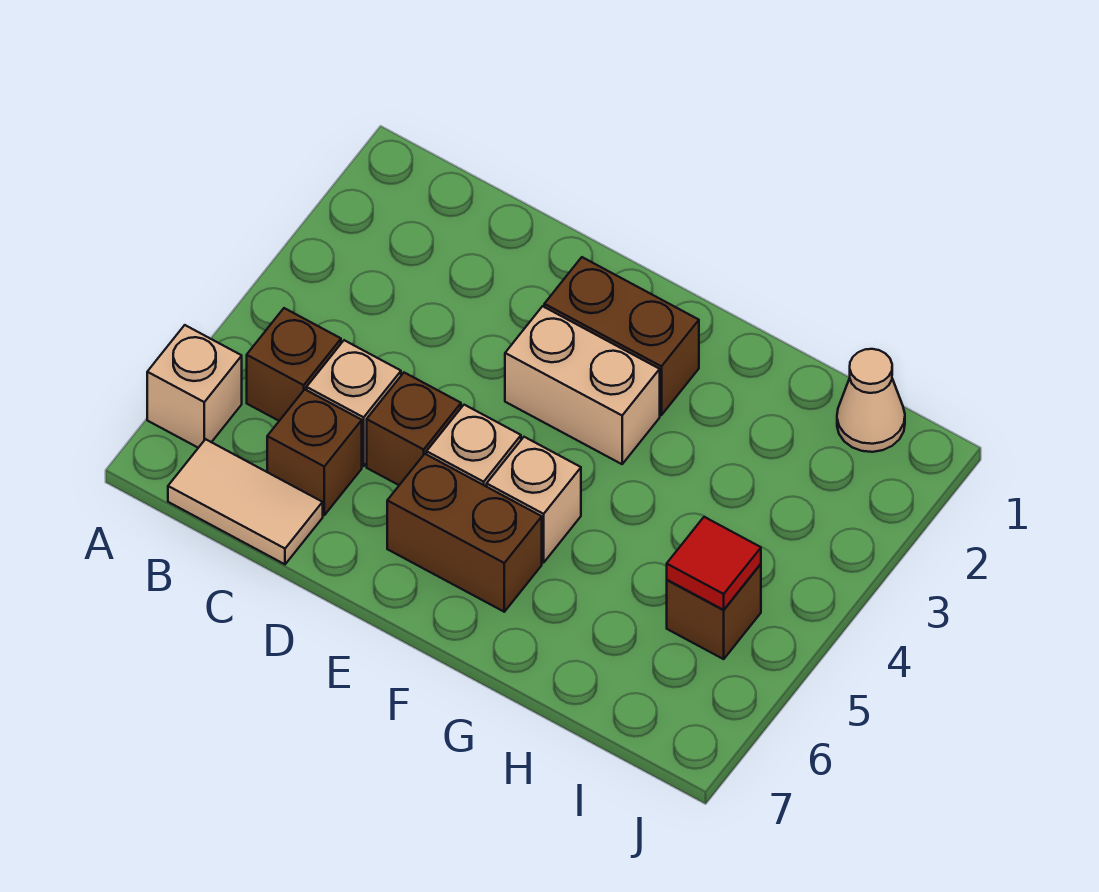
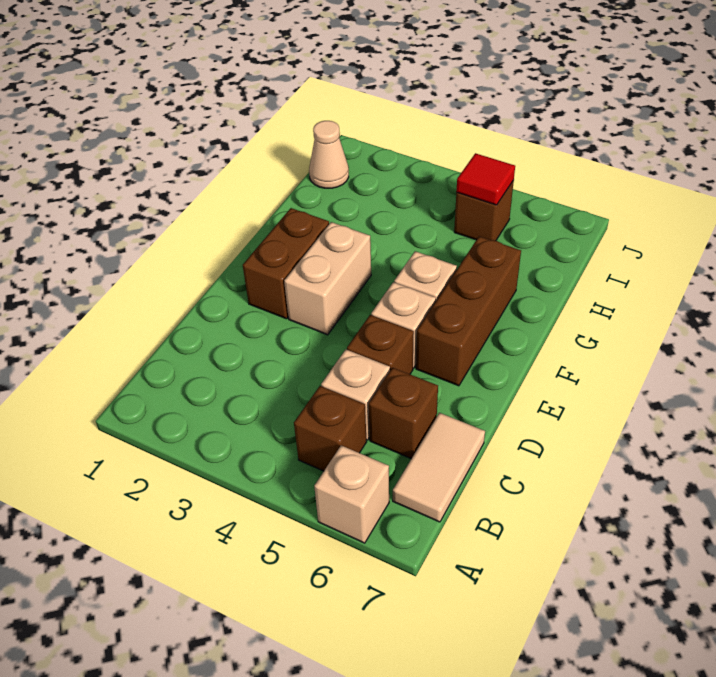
brown brick E6:F6 level 1 -> brown brick E6:G6 level 1

